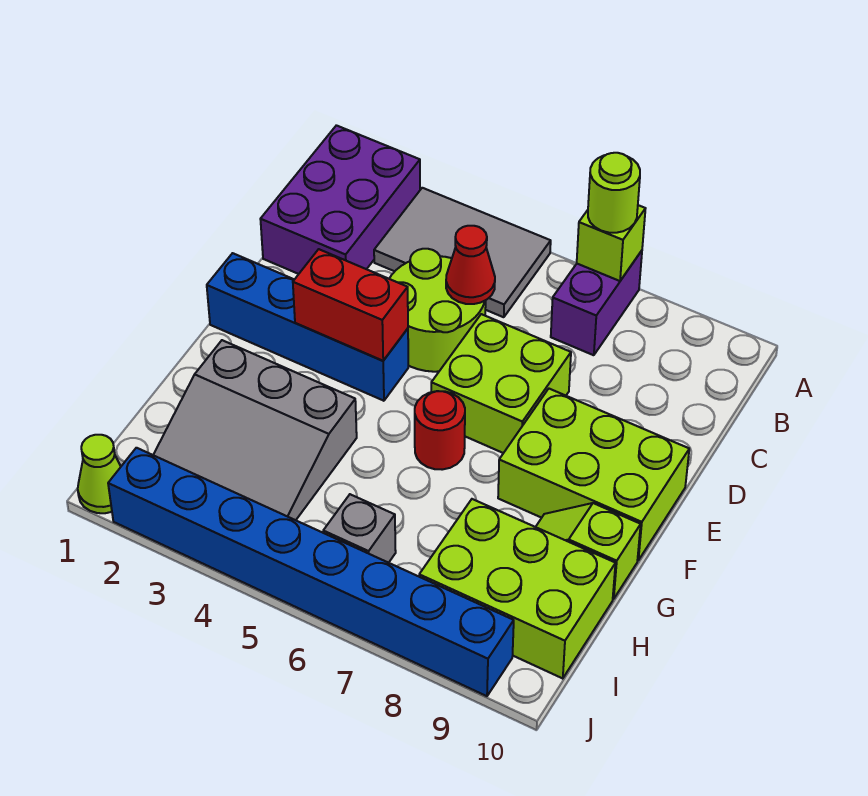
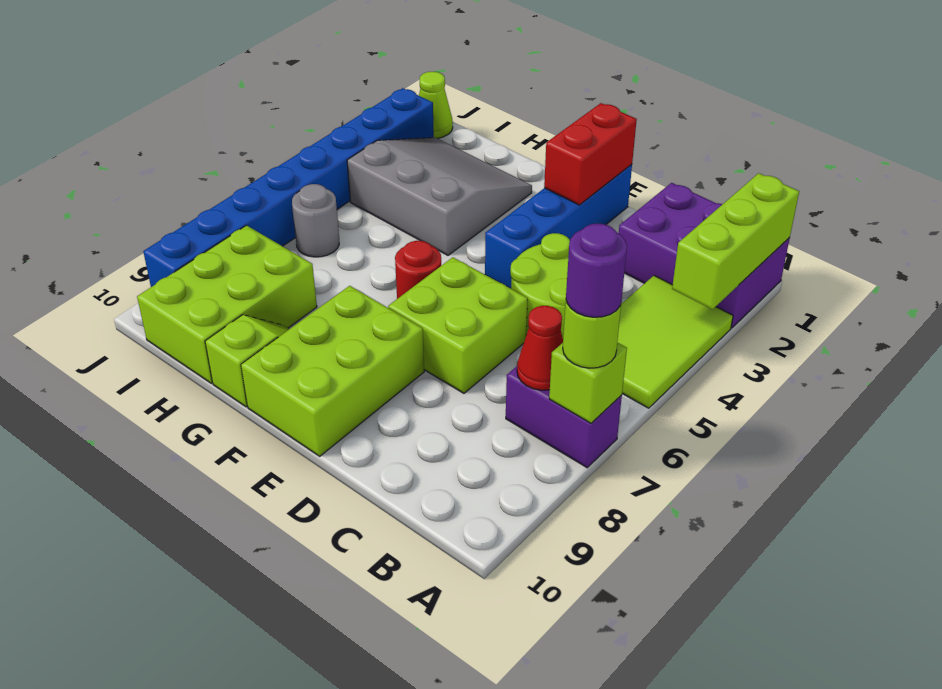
none -> lime brick A1:A3 level 2
grey tile A3:B5 level 1 -> lime tile A3:B5 level 1
none -> purple round brick A7 level 4
red cone C5 level 2 -> red cone B7 level 2
red brick E3:E4 level 2 -> red brick E1:E2 level 2
grey slope G2:I4 level 1 top G -> grey slope G2:I4 level 1 top 4
grey brick I6 level 1 -> grey round brick I6 level 1

